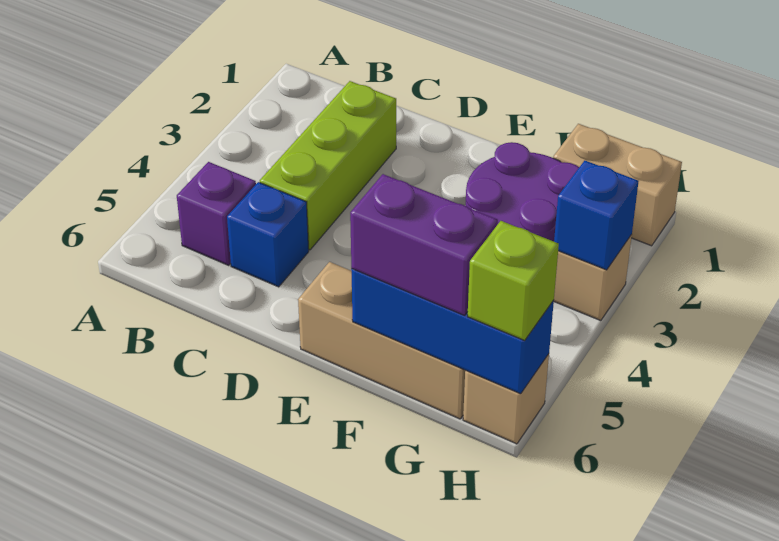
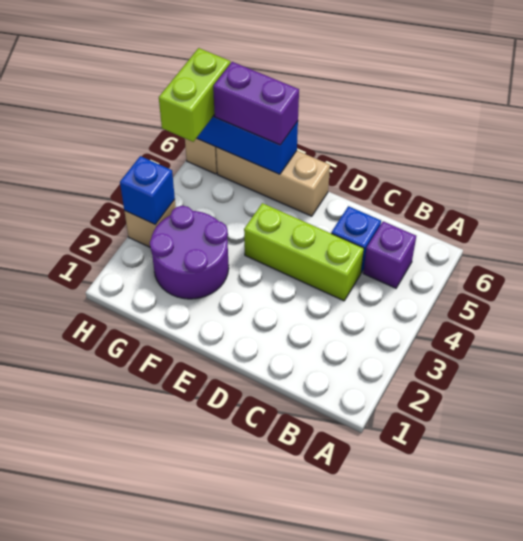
lime brick C2:C4 level 1 -> lime brick C4:E4 level 1
tan brick G1:H1 level 1 -> none
lime brick H6 level 3 -> lime brick H5:H6 level 3

